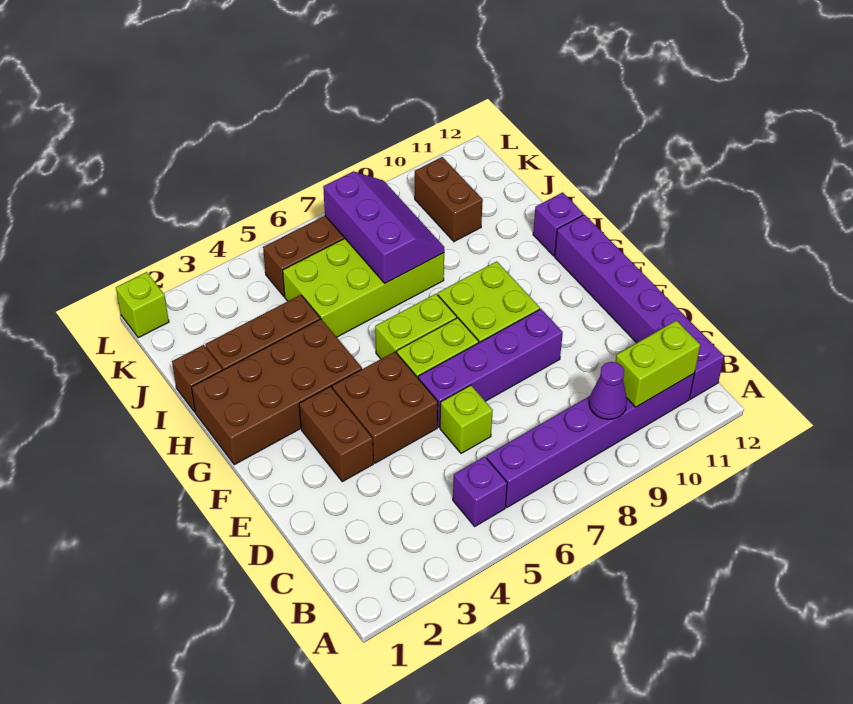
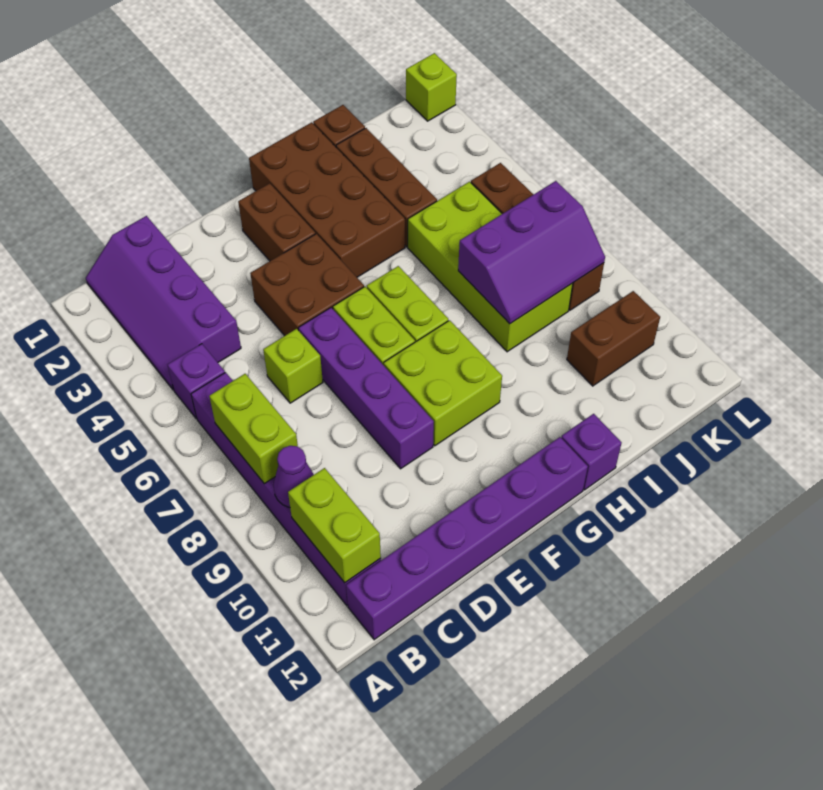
none -> purple slope B1:C4 level 1 top C
none -> lime brick B7:B8 level 2
brown brick E3:F3 level 1 -> brown brick F2:F3 level 1

